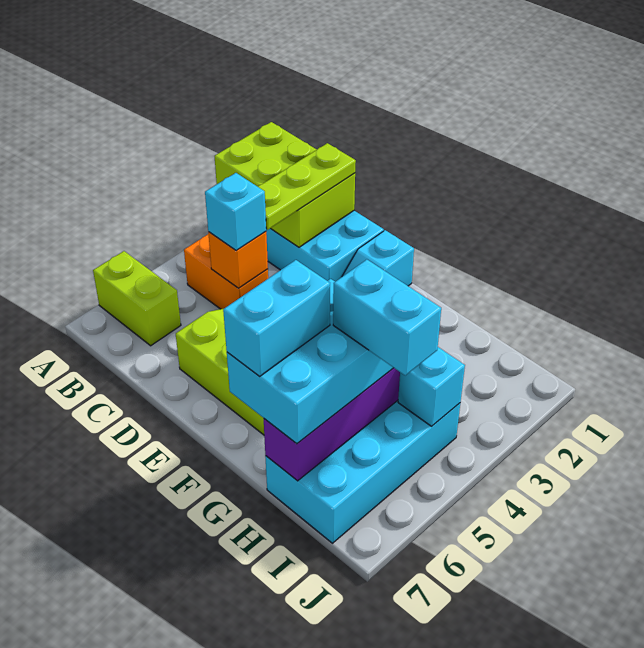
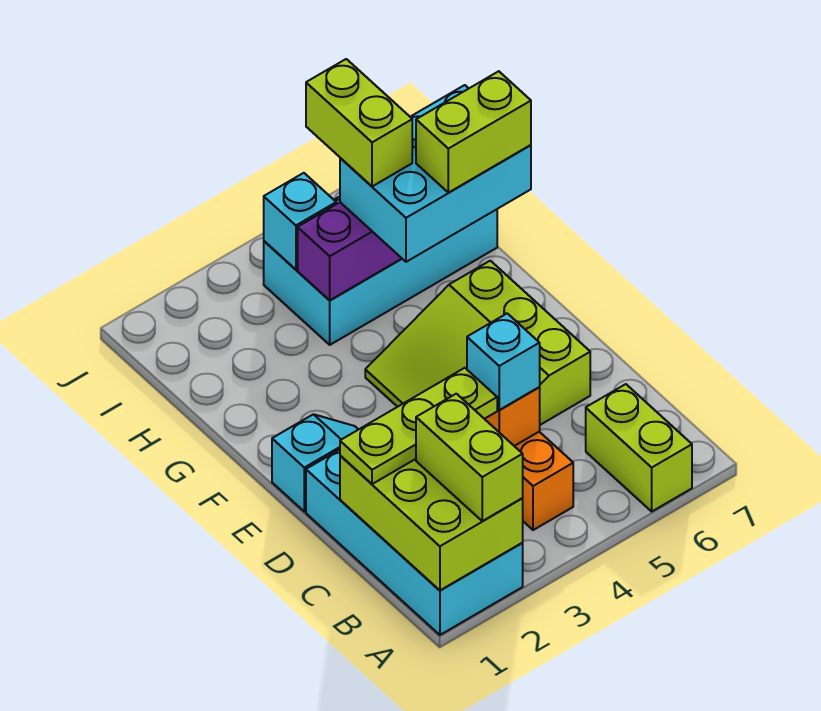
none -> lime brick A2:B2 level 3
cyan brick G6:G7 level 4 -> lime brick G6:G7 level 4
cyan brick H5:I5 level 4 -> lime brick H5:I5 level 4

